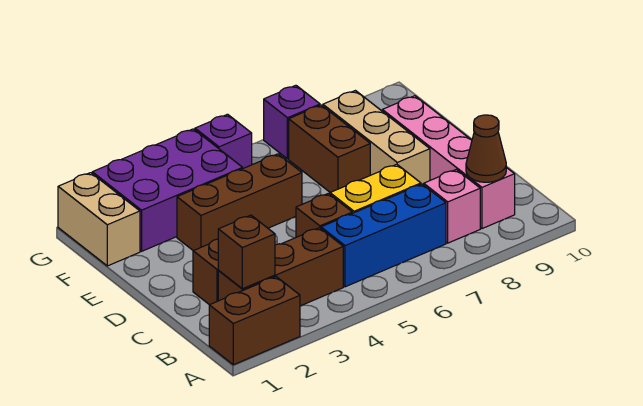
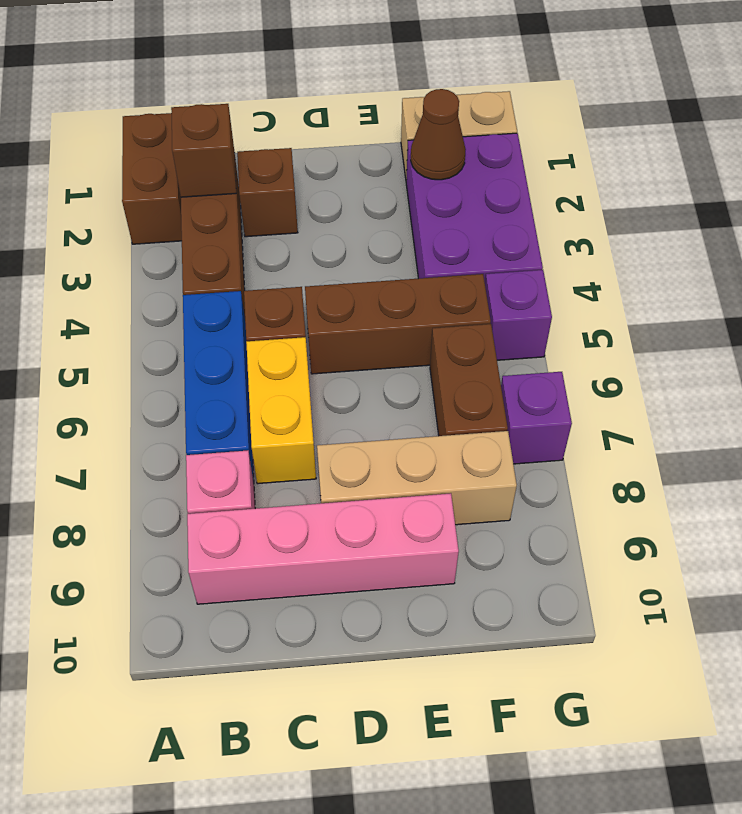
brown cone B9 level 2 -> brown cone F2 level 2
brown brick E3:E5 level 1 -> brown brick D5:F5 level 1
brown brick E7:F7 level 1 -> brown brick F6:F7 level 1

